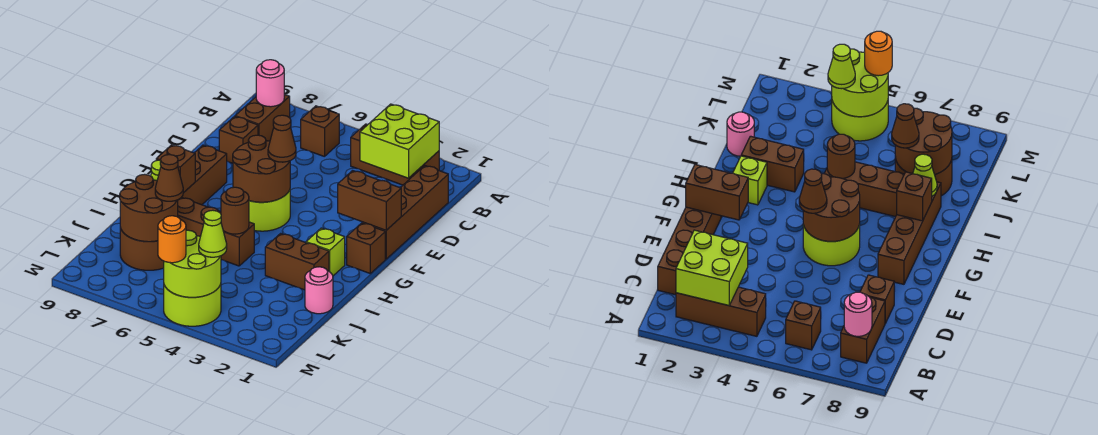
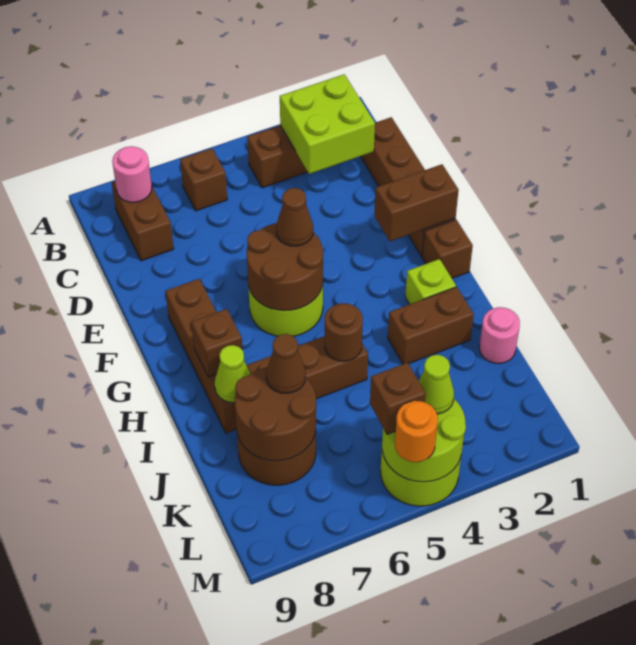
brown brick D8 level 1 -> brown brick L5 level 3

